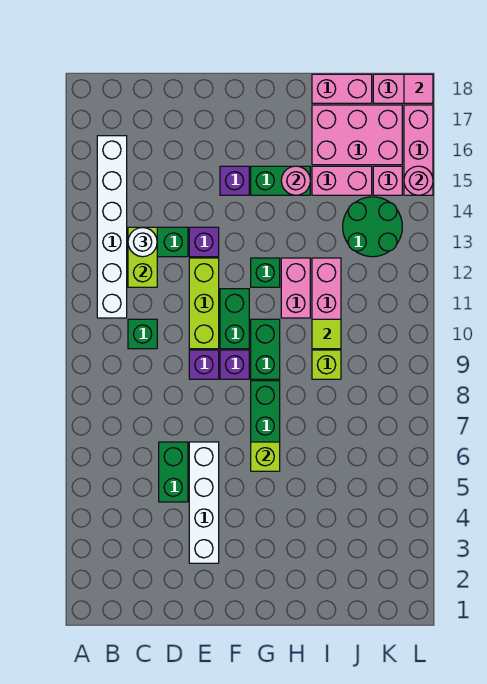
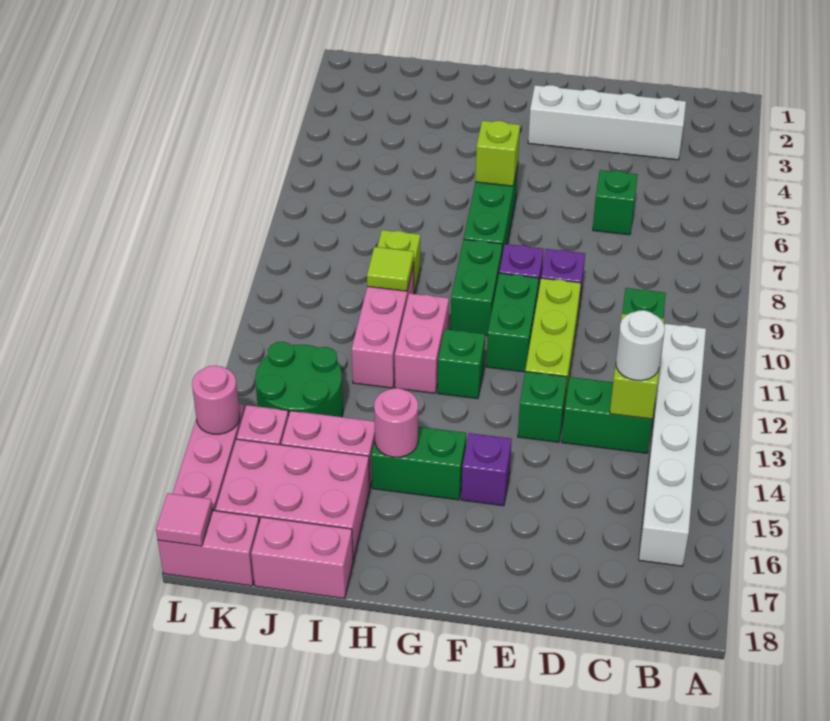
green brick D5:D6 level 1 -> green brick D6 level 1
white brick E3:E6 level 1 -> white brick C3:F3 level 1
purple brick E13 level 1 -> green brick E13 level 1

